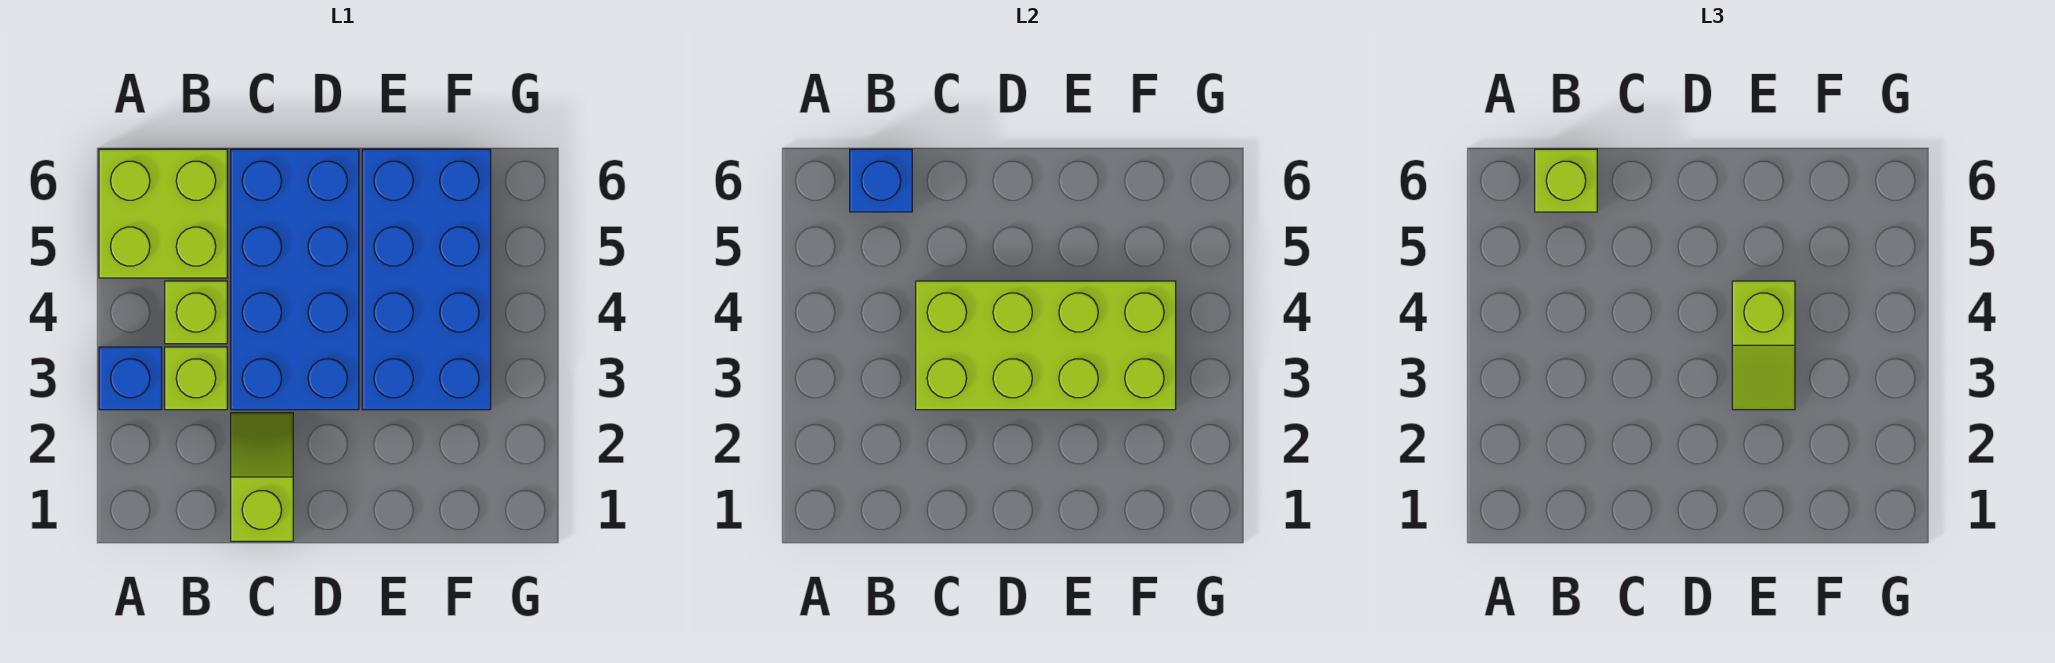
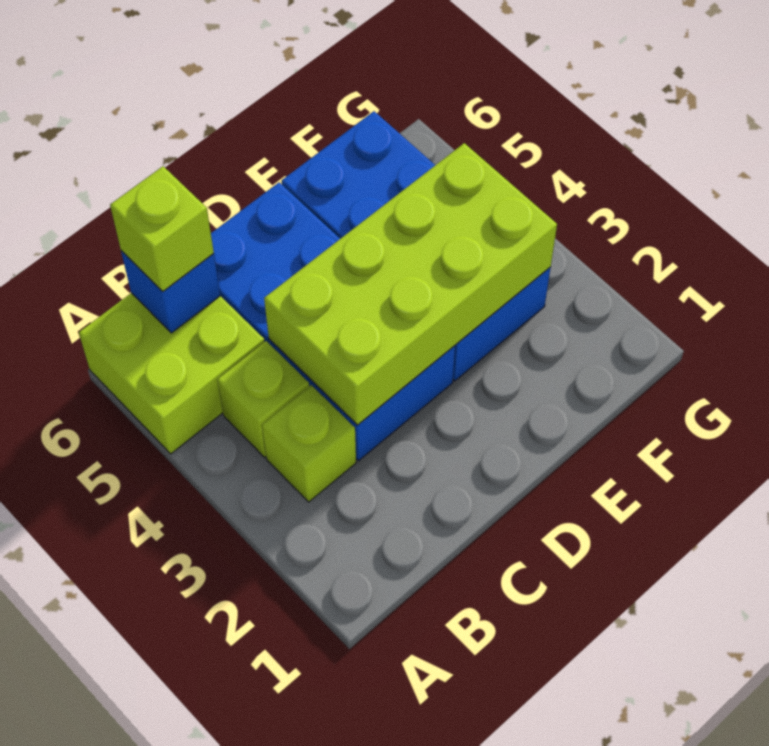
blue brick A3 level 1 -> none
lime slope C1:C2 level 1 top 1 -> none
lime slope E3:E4 level 3 top 4 -> none

